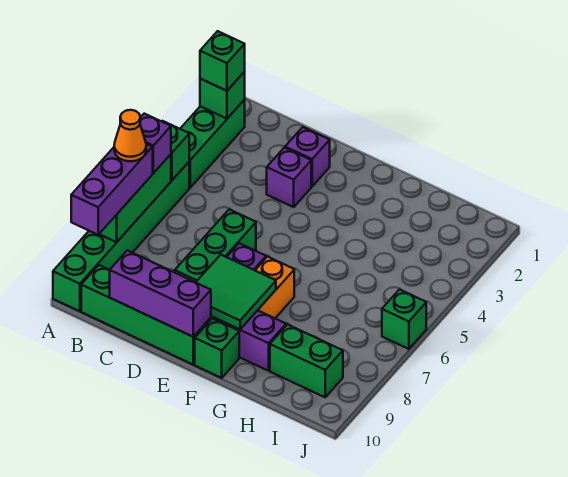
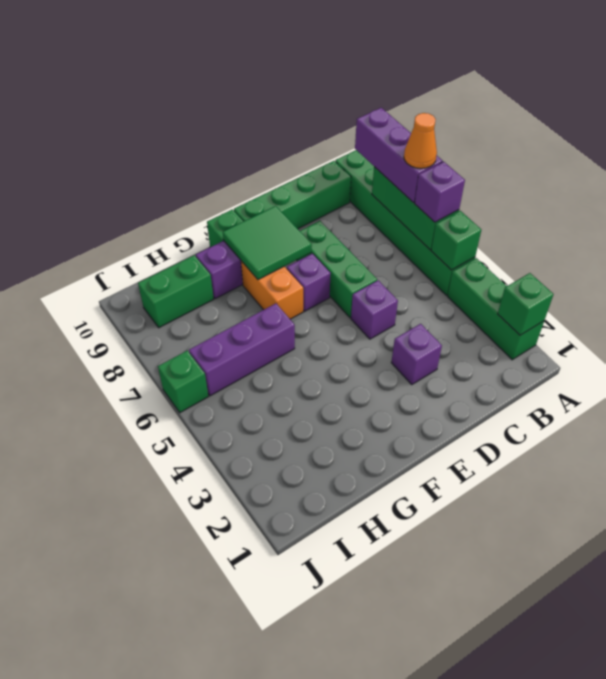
green brick A2 level 3 -> none
purple brick C10:E10 level 2 -> purple brick G6:I6 level 1
purple brick D2 level 1 -> purple brick D5 level 1

